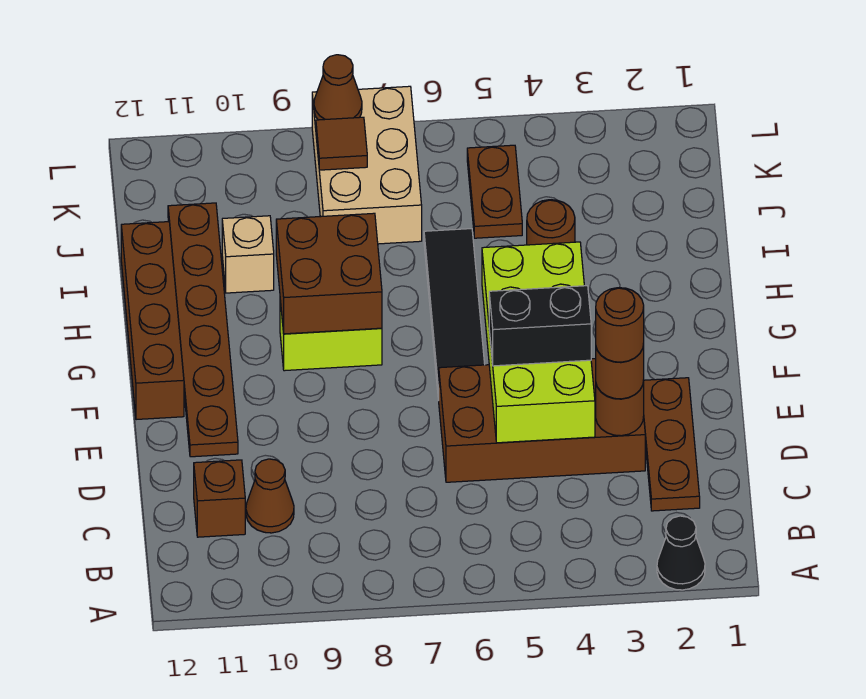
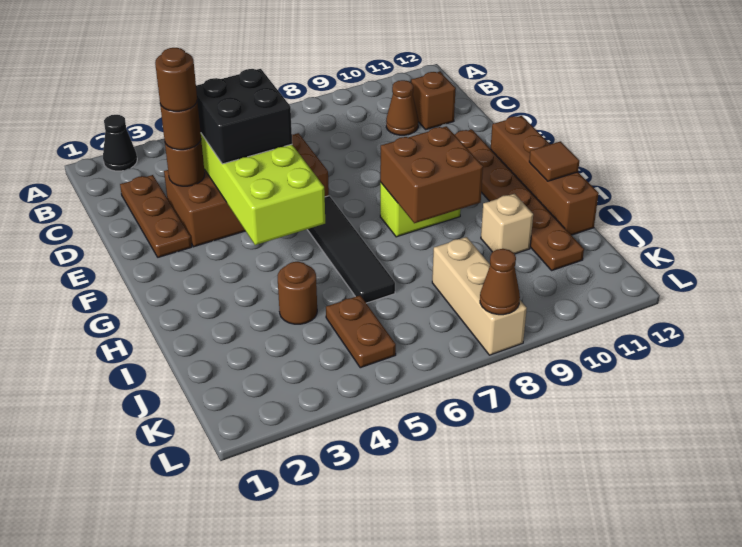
black brick E4:E5 level 3 -> black brick D4:E5 level 3
tan brick J7:L8 level 1 -> tan brick J8:L8 level 1
brown tile K8 level 2 -> brown tile H12 level 2

